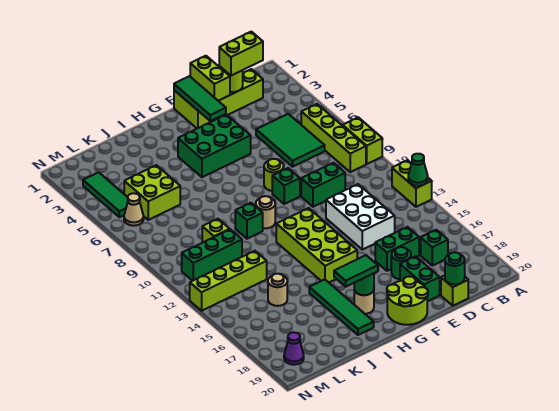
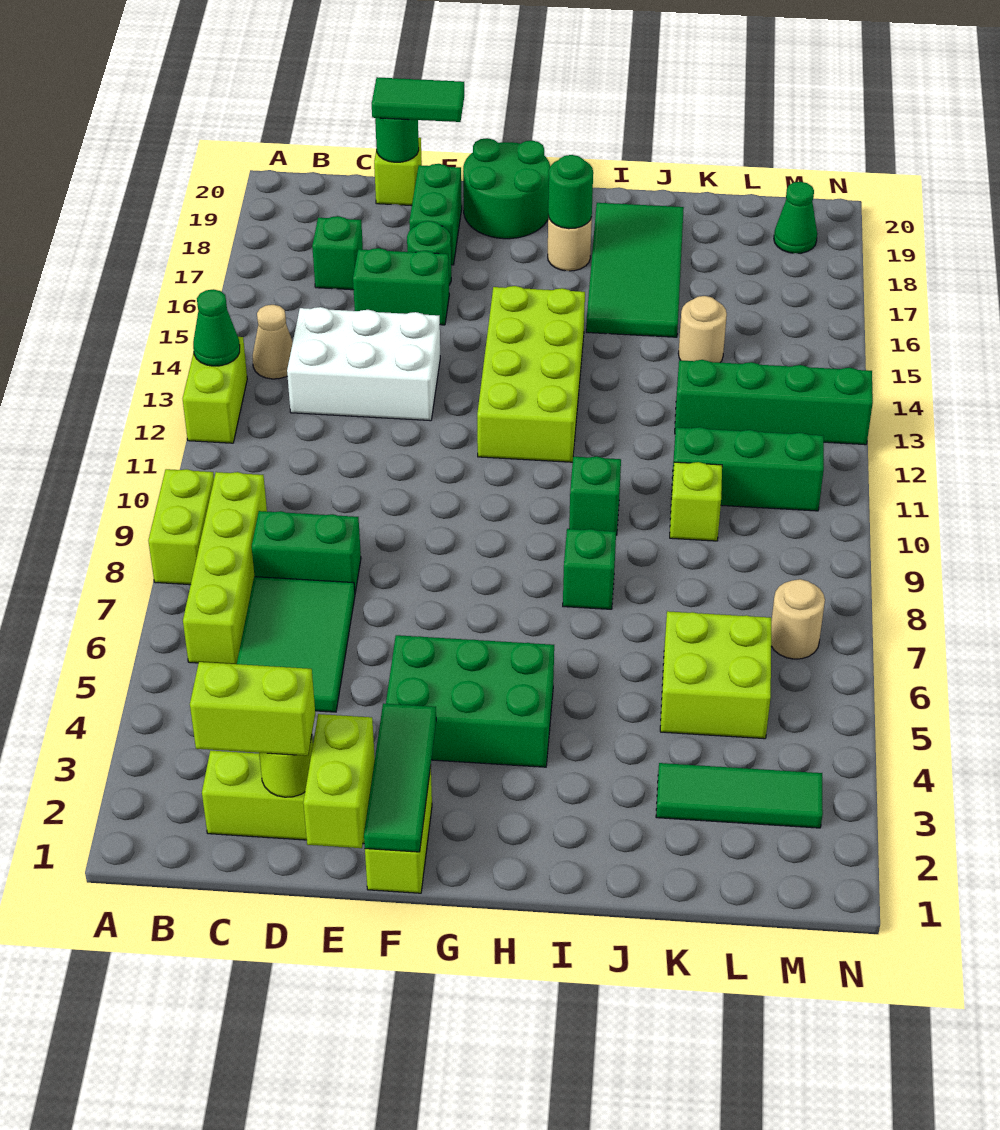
green brick D10:E10 level 1 -> green brick C8:D8 level 1
white brick D12:E14 level 1 -> white brick C13:E14 level 1
lime round brick F8 level 1 -> none
green brick F9 level 1 -> green brick I8 level 1
lime round brick F19:G20 level 1 -> green round brick F19:G20 level 1
tan round brick H10 level 1 -> tan round brick M7 level 1
green tile H18:I18 level 3 -> green tile D20:E20 level 3
green tile I16:I19 level 1 -> green tile I16:J19 level 1
lime brick K13:N13 level 1 -> green brick K13:N13 level 1
green tile M3:M5 level 1 -> green tile K3:M3 level 1
tan cone M6 level 1 -> tan cone B14 level 1
purple cone M19 level 1 -> green cone M19 level 1

